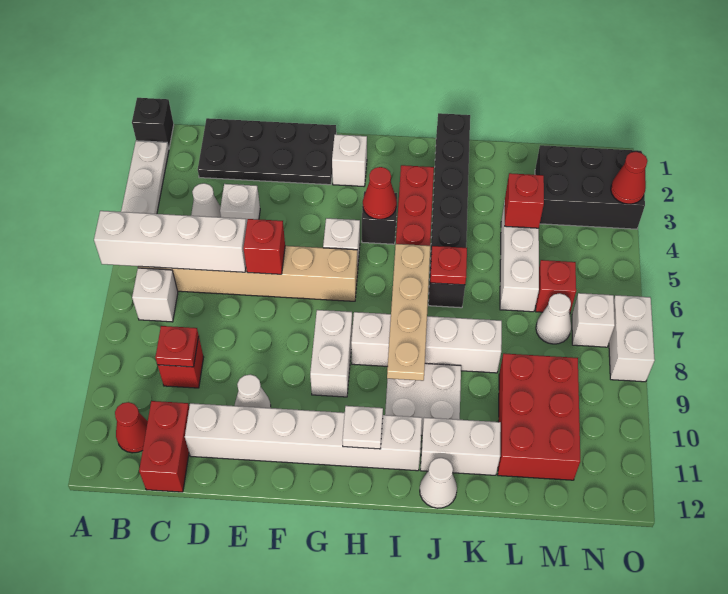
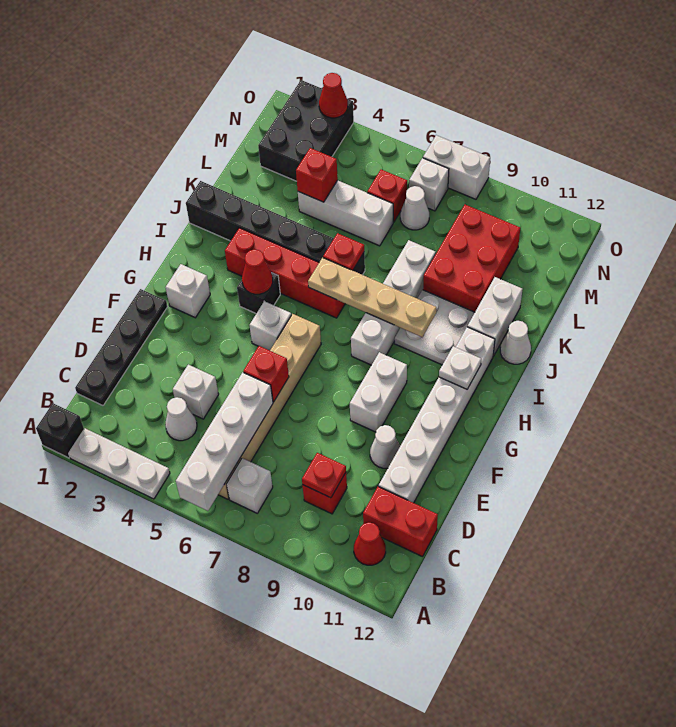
black plate C1:F2 level 1 -> black plate C1:F1 level 1
white brick G8:G9 level 1 -> white brick F9:G9 level 1
red brick L9:M11 level 1 -> red brick K9:M10 level 1

